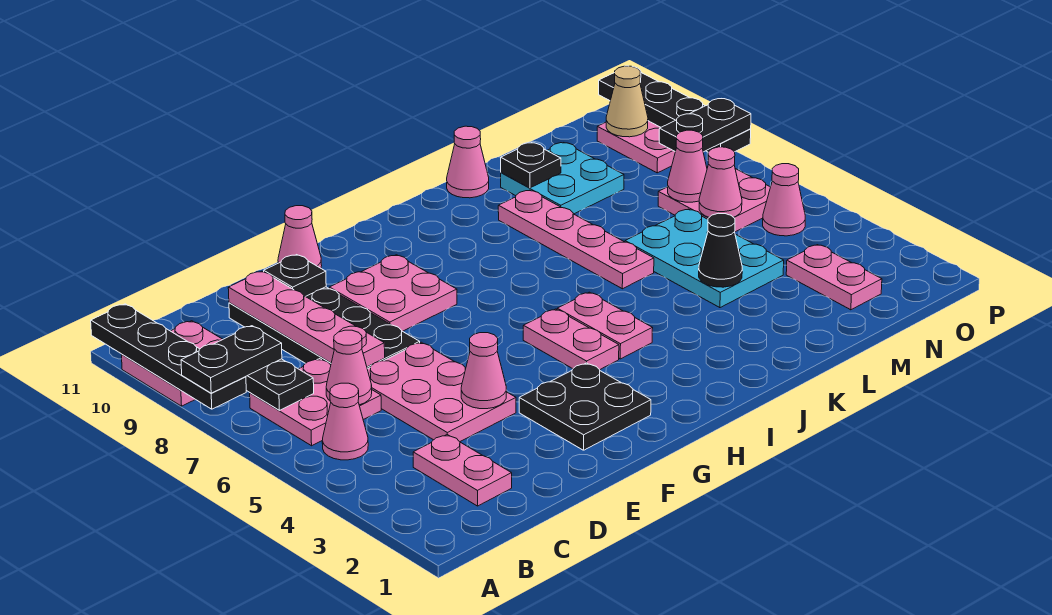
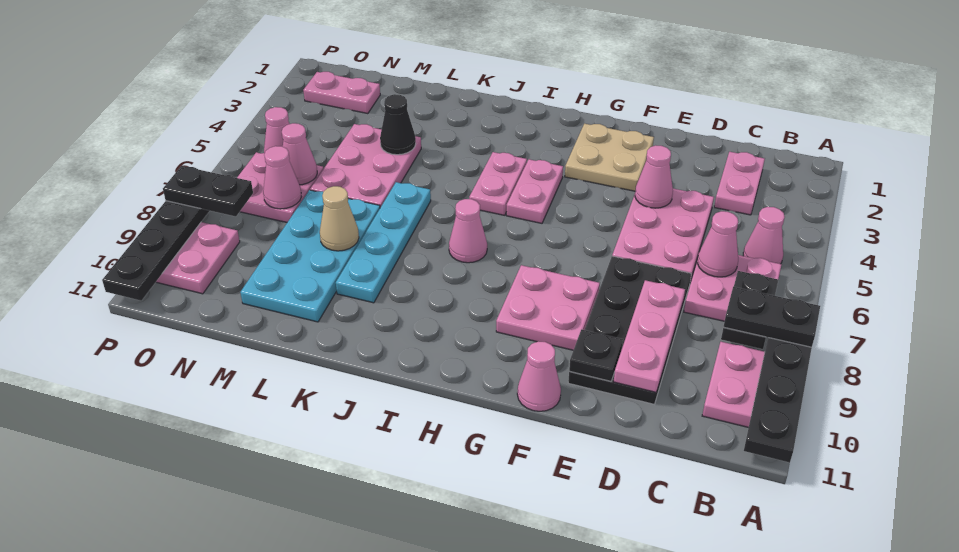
pink plate D7:D10 level 2 -> pink plate D8:D10 level 2
black plate F2:G3 level 1 -> tan plate F2:G3 level 1
pink plate K6:K9 level 1 -> cyan plate K6:K9 level 1
pink cone K11 level 1 -> pink cone I7 level 1
cyan plate L4:M6 level 1 -> pink plate L4:M6 level 1
cyan plate L9:M10 level 1 -> cyan plate L7:M10 level 1
black plate L10 level 2 -> none
pink plate N2:N3 level 1 -> pink plate N2:O2 level 1
tan cone O10 level 2 -> tan cone L8 level 2

